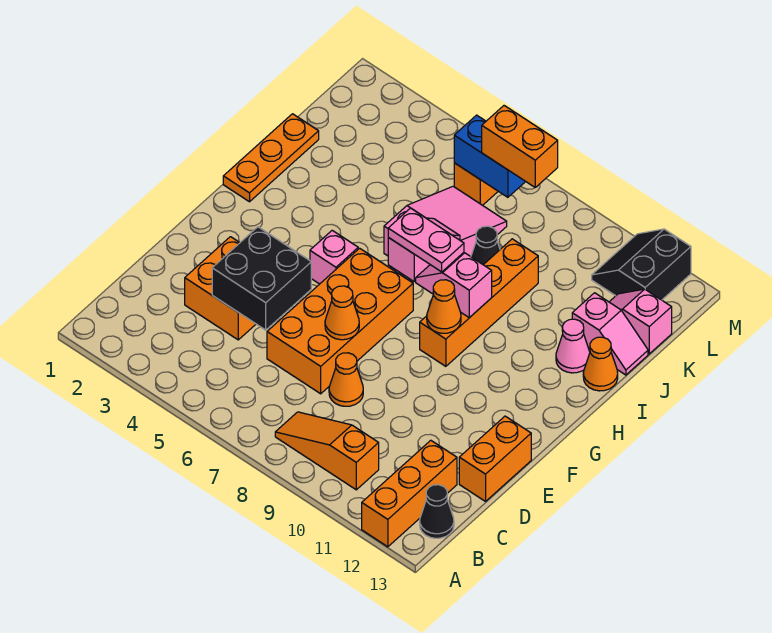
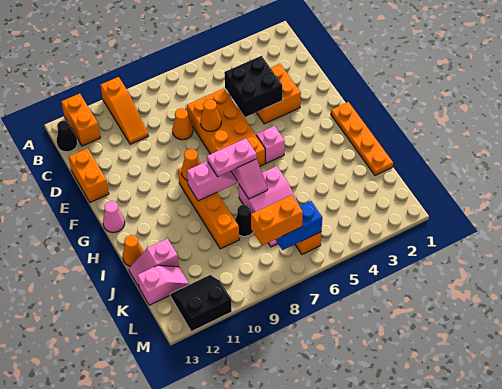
orange brick A12:C12 level 1 -> orange brick A12:B12 level 1
orange slope B8:B10 level 1 top 10 -> orange slope A10:C10 level 1 top A
orange plate H1:J1 level 1 -> orange plate G1:J1 level 1
pink cone I12 level 1 -> pink cone G13 level 1
black slope L11:M12 level 1 top 12 -> black slope L11:M12 level 1 top M

